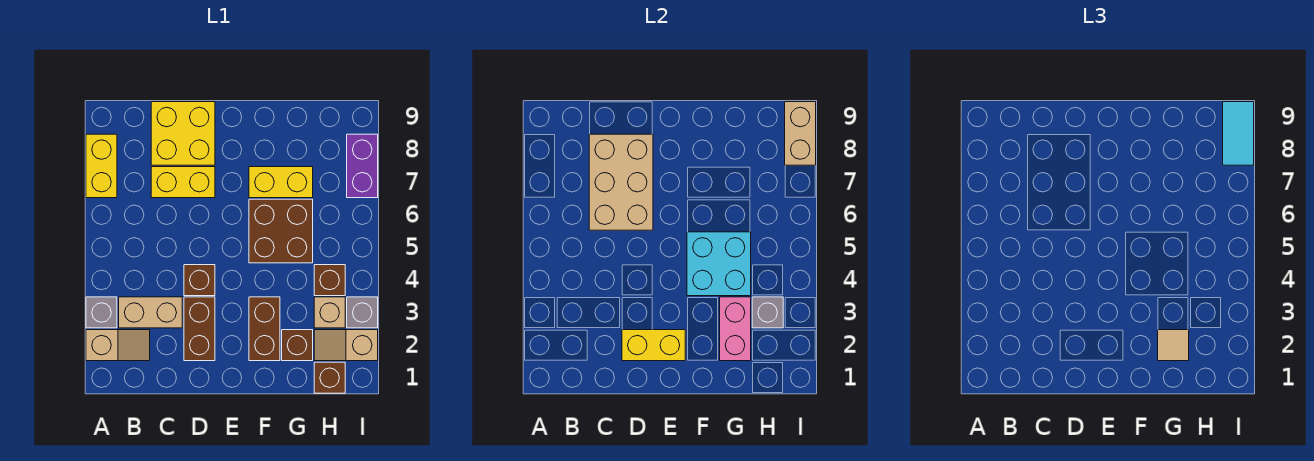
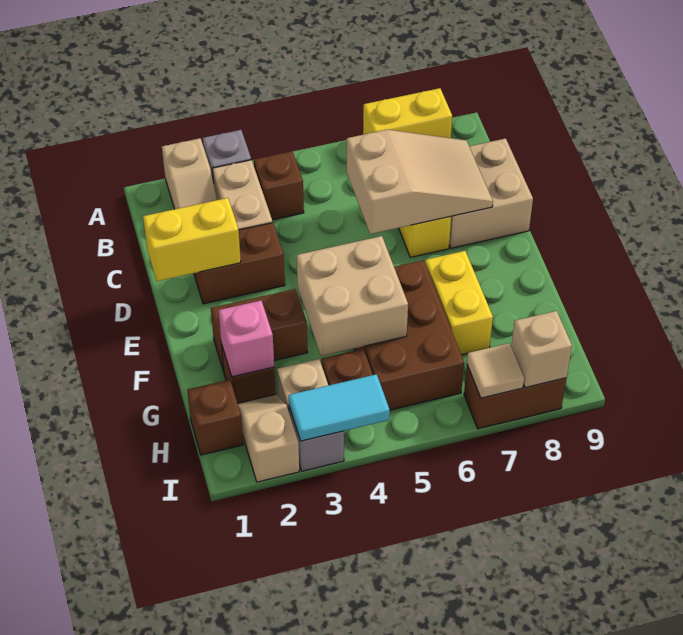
tan brick C6:D8 level 2 -> tan slope C6:D8 level 2 top 6
yellow brick C8:D9 level 1 -> tan brick C8:D9 level 1
yellow brick D2:E2 level 2 -> yellow brick D1:D2 level 2
brown brick D4 level 1 -> brown brick B4 level 1
cyan brick F4:G5 level 2 -> tan brick F4:G5 level 2
brown brick F5:G6 level 1 -> brown brick F5:H6 level 1
pink brick G2:G3 level 2 -> pink brick G2 level 2
tan tile G2 level 3 -> tan tile I7 level 2
grey brick H3 level 2 -> none
purple brick I7:I8 level 1 -> brown brick I7:I8 level 1
tan brick I8:I9 level 2 -> tan brick I8 level 2
cyan tile I8:I9 level 3 -> cyan tile I3:I4 level 2

